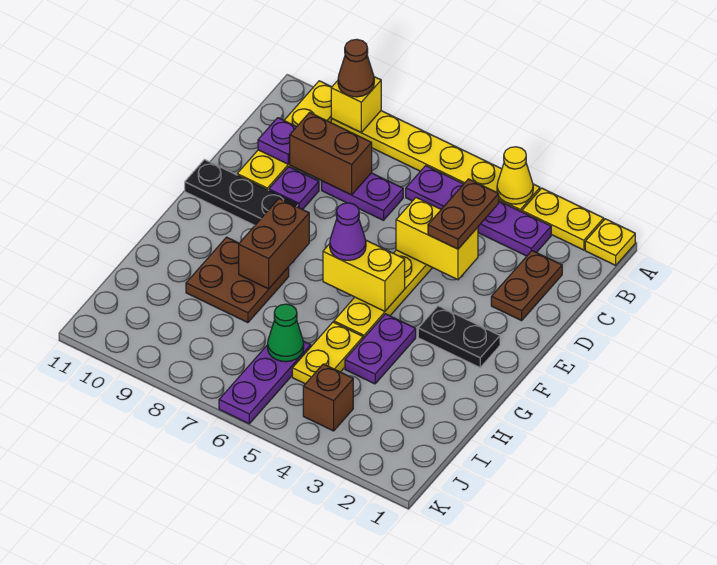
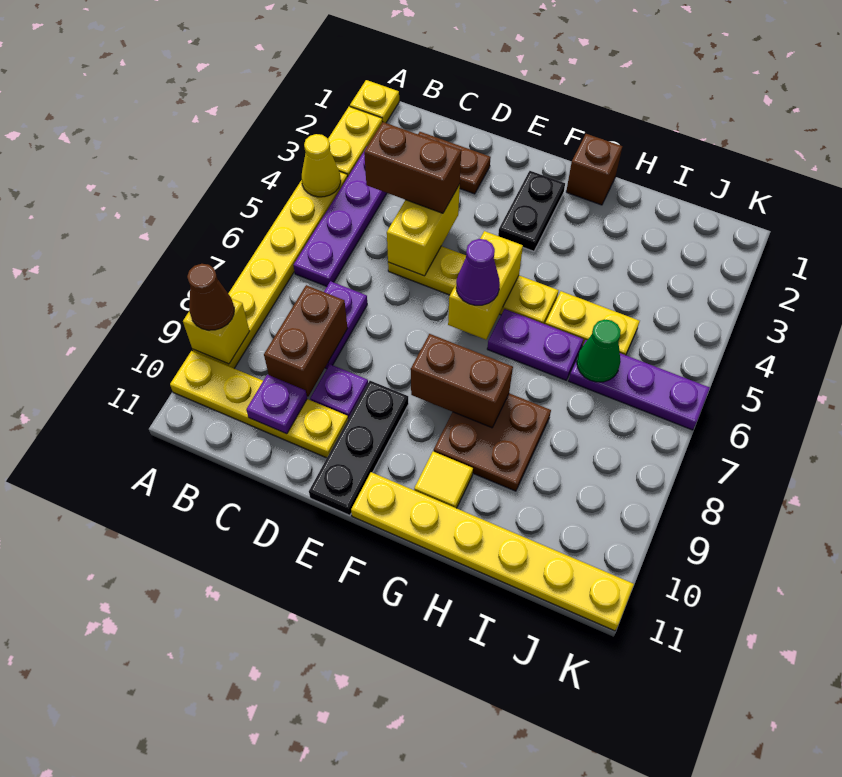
brown plate C4:D4 level 3 -> brown brick C4:D4 level 3
none -> yellow plate F11:K11 level 1
purple plate G4:H4 level 1 -> purple plate G6:H6 level 1
none -> yellow tile G10 level 1
brown brick J4 level 1 -> brown brick G1 level 1

